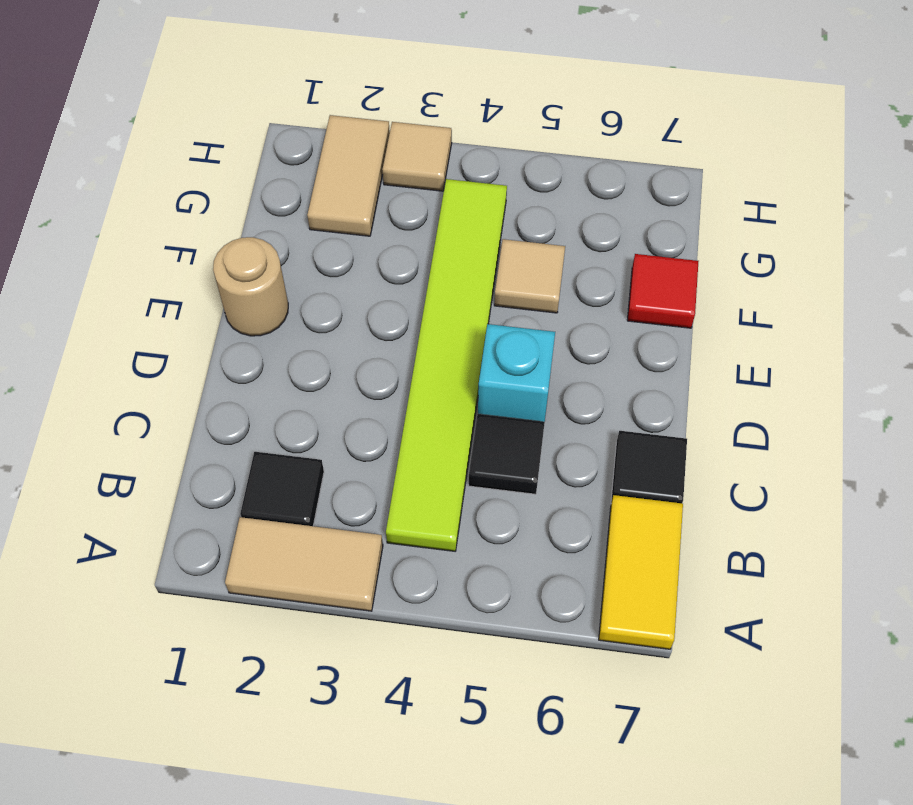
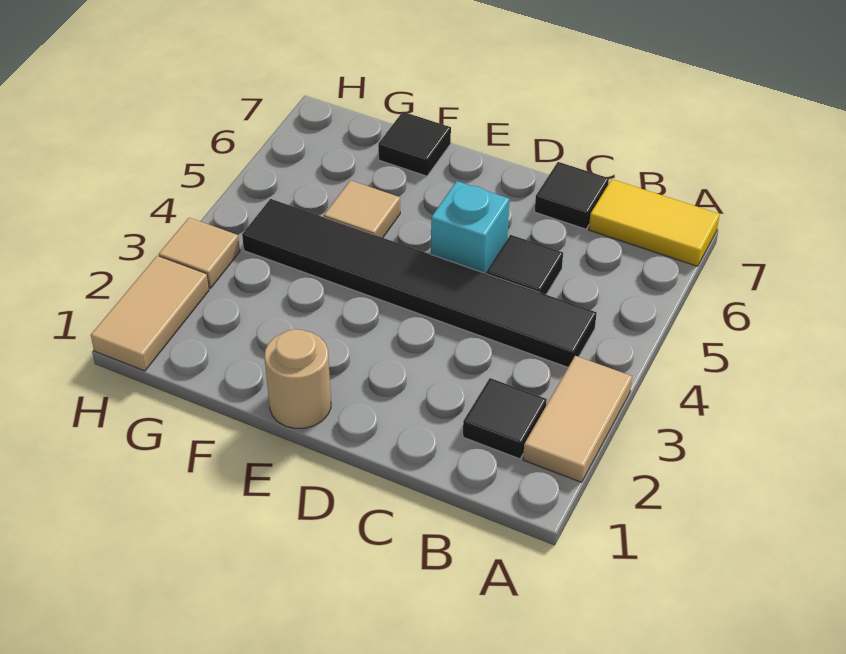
lime tile B4:G4 level 1 -> black tile B4:G4 level 1
red tile F7 level 1 -> black tile F7 level 1
tan tile G2:H2 level 1 -> tan tile H1:H2 level 1

